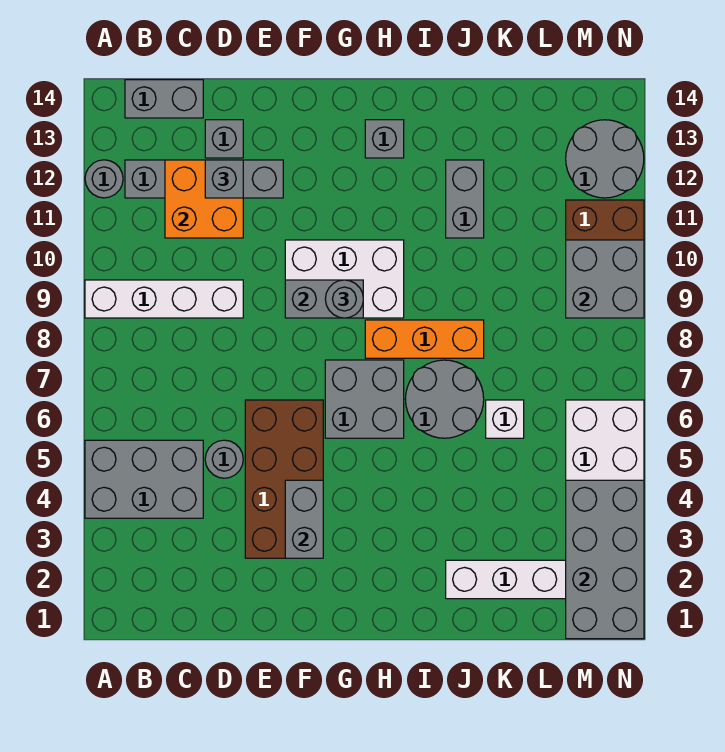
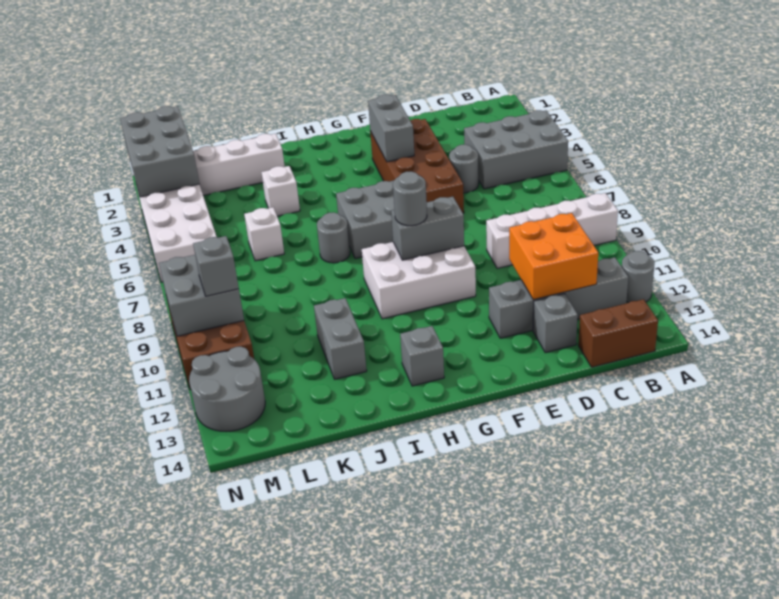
grey brick B14:C14 level 1 -> brown brick B14:C14 level 1
grey brick D12 level 3 -> grey brick M10 level 3
orange brick H8:J8 level 1 -> none
grey round brick I6:J7 level 1 -> grey round brick I7 level 1
none -> white brick J4 level 1
grey brick M1:N4 level 2 -> grey brick M1:N3 level 2

